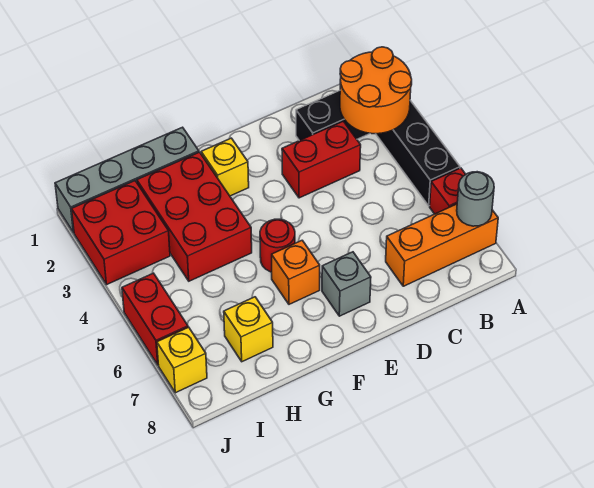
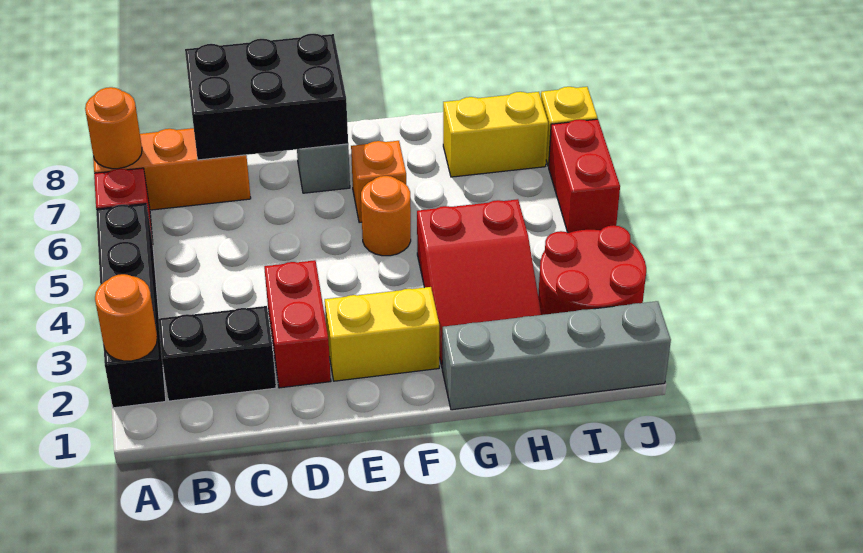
orange round brick A2:B3 level 2 -> orange round brick A2 level 2
grey round brick A7 level 2 -> orange round brick A7 level 2
red brick C3:D3 level 1 -> red brick D2:D3 level 1
none -> black brick C7:E8 level 2
yellow brick F2 level 1 -> yellow brick E2:F2 level 1
red round brick F5 level 1 -> orange round brick F5 level 1
red brick G2:H4 level 1 -> red slope G2:H4 level 1 top 4
yellow brick H7 level 1 -> yellow brick H7:I7 level 1
red brick I2:J3 level 1 -> red round brick I2:J3 level 1

